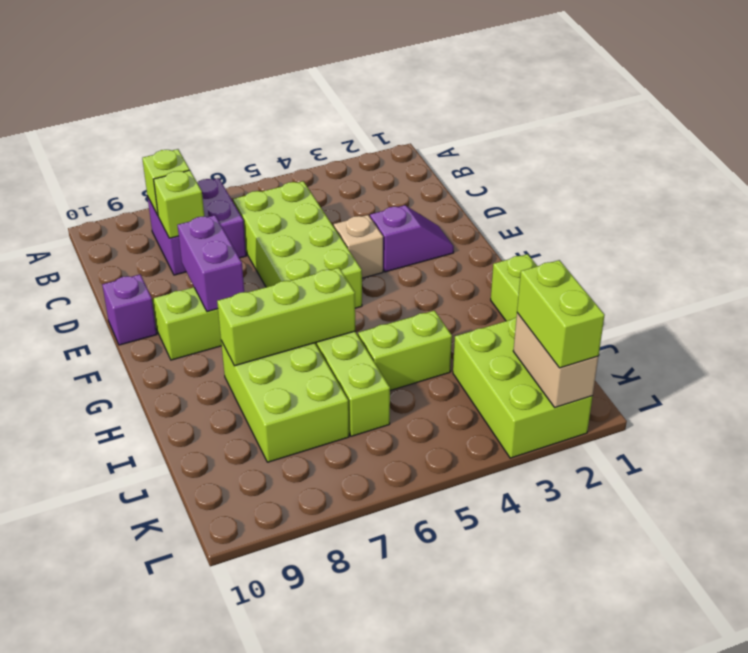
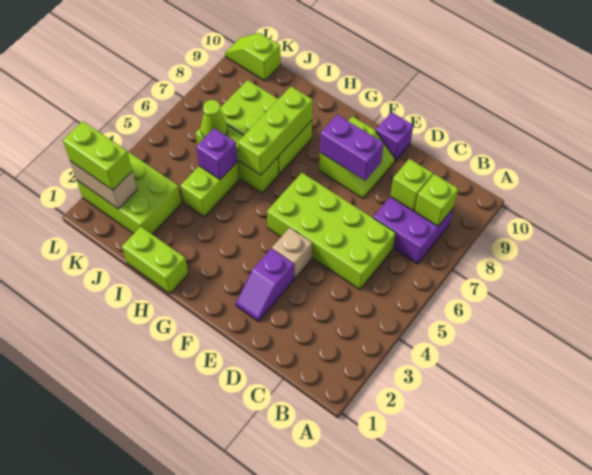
none -> purple brick I5 level 2
none -> lime cone J6 level 2
none -> lime slope K10:L10 level 1 top K

